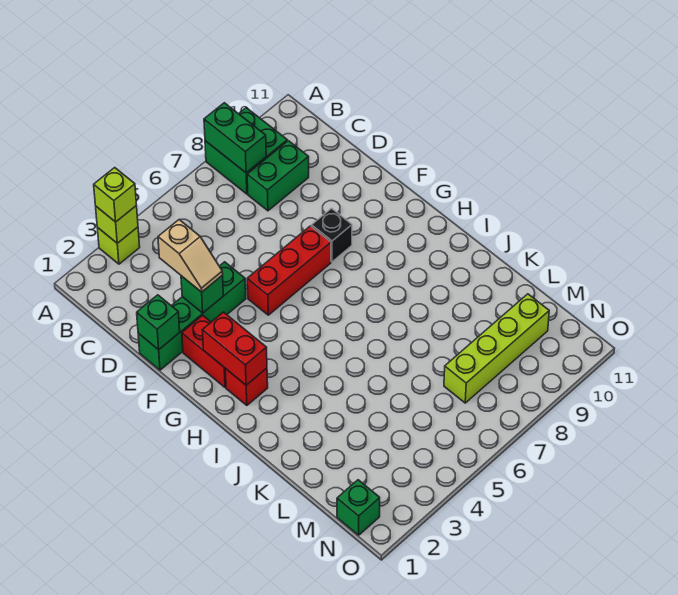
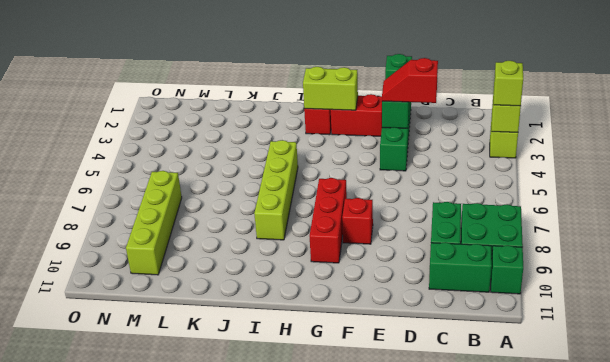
green brick A8:B8 level 2 -> green brick B10:C10 level 1
tan slope D3:E3 level 3 top D -> red slope D3:E3 level 3 top D
red brick F5:F7 level 1 -> red brick G7:G9 level 1
black brick F8 level 1 -> red brick F8 level 1
red brick G2:H2 level 2 -> lime brick G2:H2 level 2
none -> lime brick I5:I8 level 1
green brick N1 level 1 -> green brick A10 level 1

